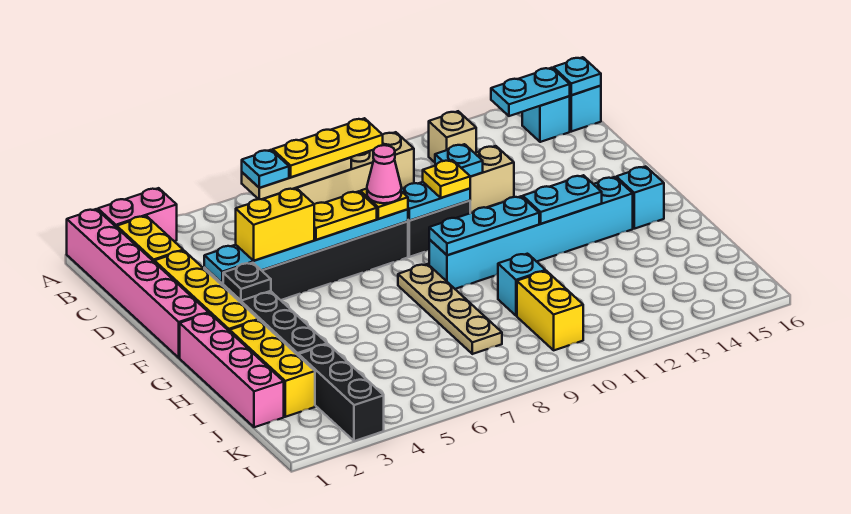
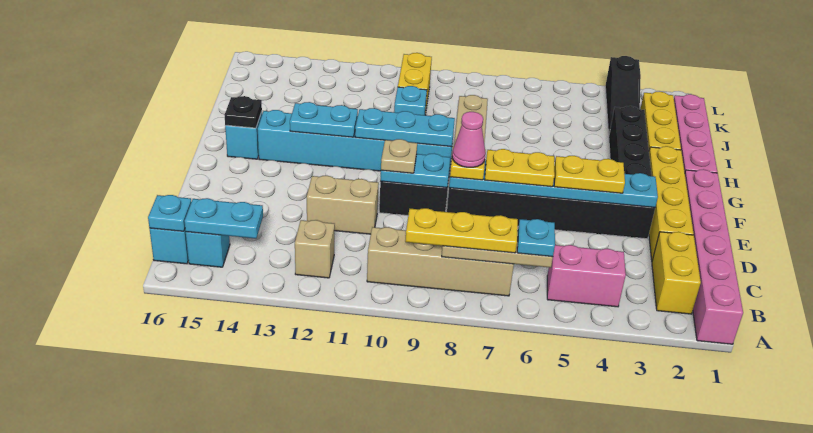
pink brick A2:A3 level 1 -> pink brick B4:B5 level 1
cyan plate D11 level 2 -> none
yellow brick E4:E5 level 3 -> yellow plate E4:E5 level 3
yellow plate E10 level 3 -> tan plate E10 level 3
black plate F3 level 2 -> black plate G15 level 2
black brick J3:L3 level 1 -> black slope J3:L3 level 1 top L

